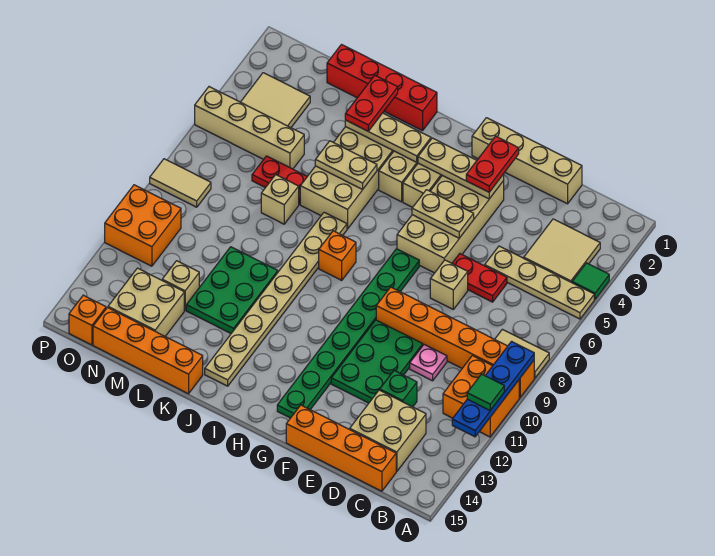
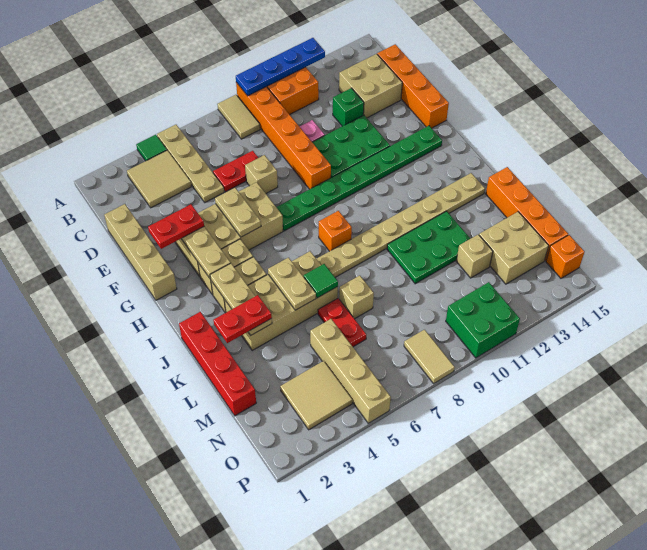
green tile A11 level 3 -> green tile K6 level 2
red plate D6:E6 level 1 -> red plate D6:D7 level 1
orange brick O10:P11 level 1 -> green brick O10:P11 level 1

